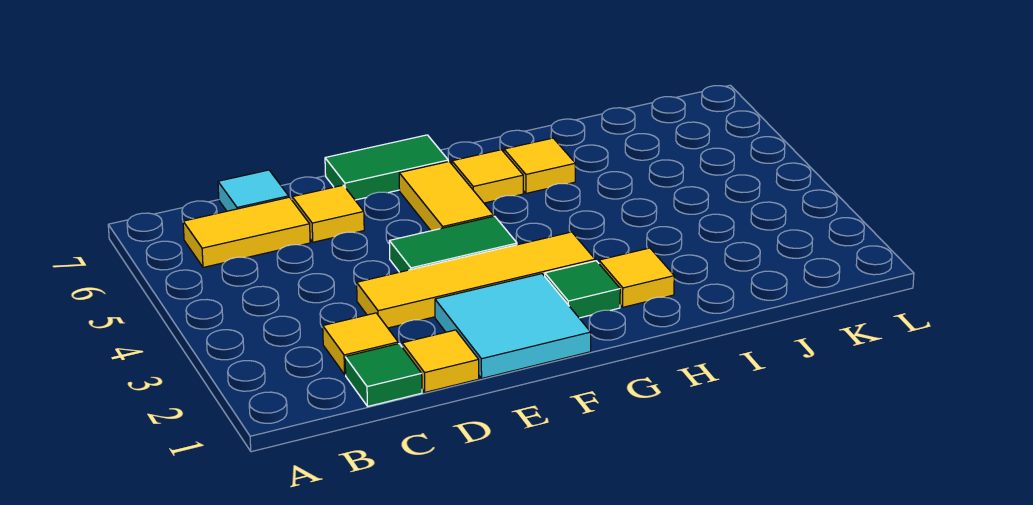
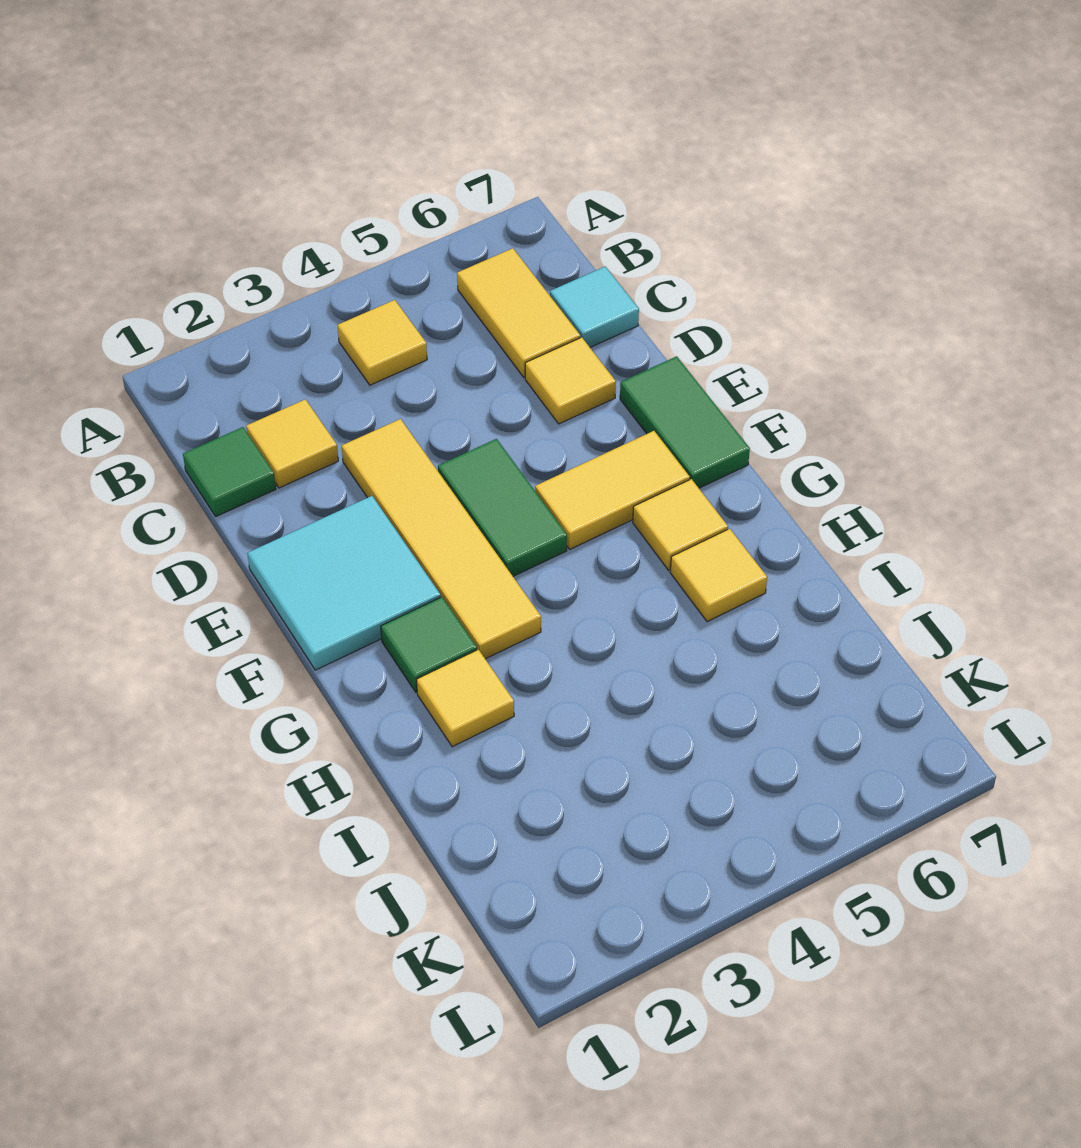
yellow tile D1 level 1 -> yellow tile B4 level 1

